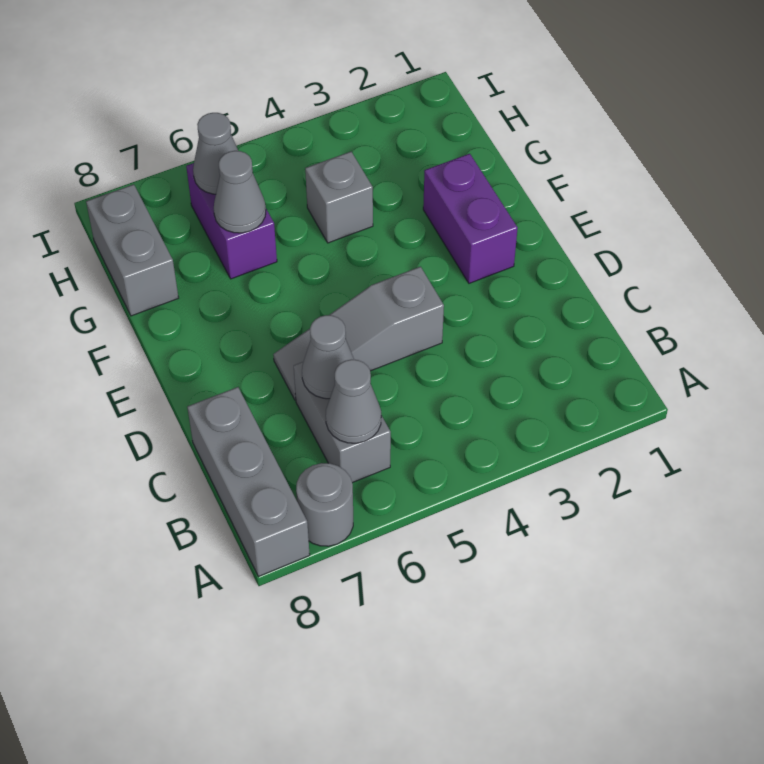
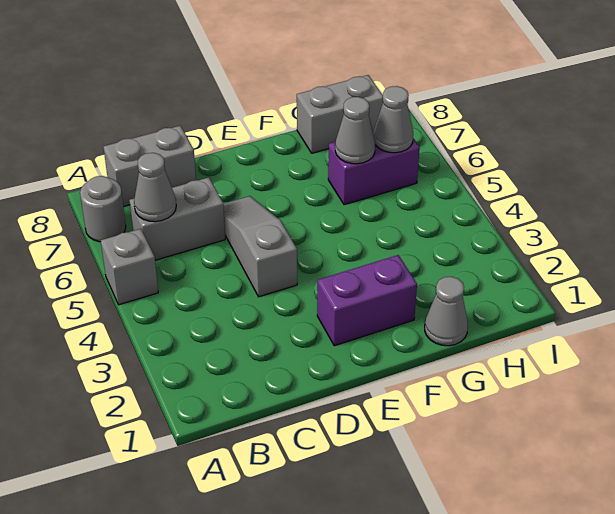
grey brick A8:C8 level 1 -> grey brick B8:C8 level 1
grey cone C6 level 2 -> grey cone G1 level 1
grey brick G4 level 1 -> grey brick A5 level 1

